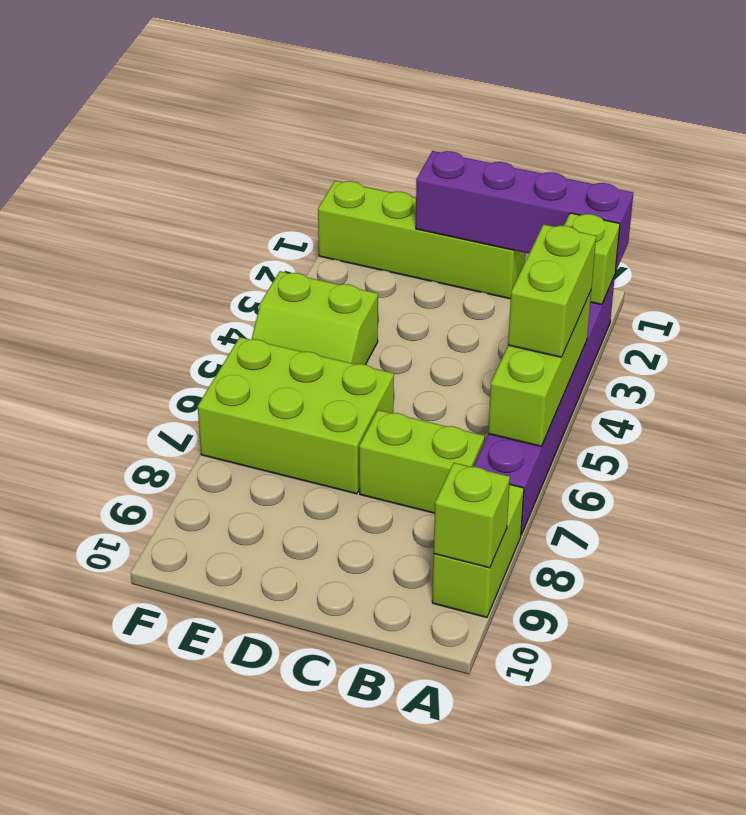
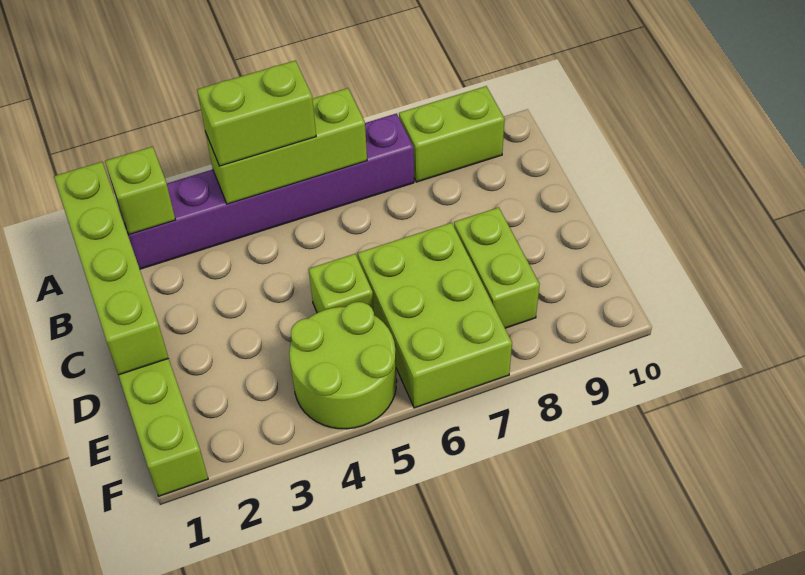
purple brick A1:D1 level 2 -> lime brick A1:D1 level 2
lime brick A9 level 2 -> lime brick D5 level 1
lime brick B7:C7 level 1 -> lime brick D8:E8 level 1
lime slope E4:F5 level 1 top 4 -> lime round brick E4:F5 level 1

